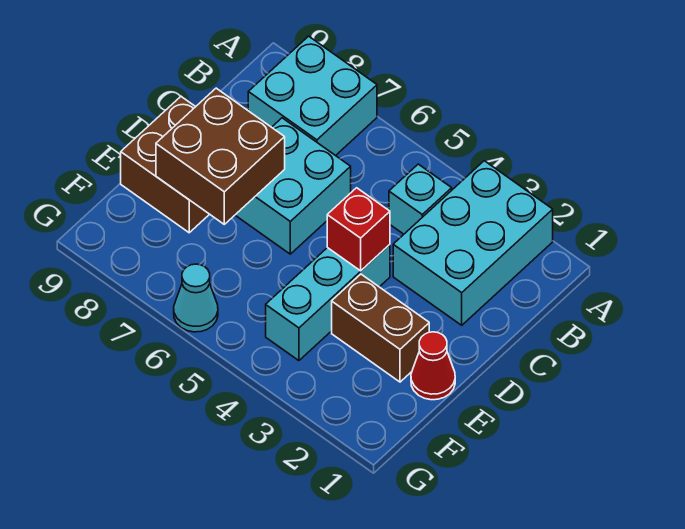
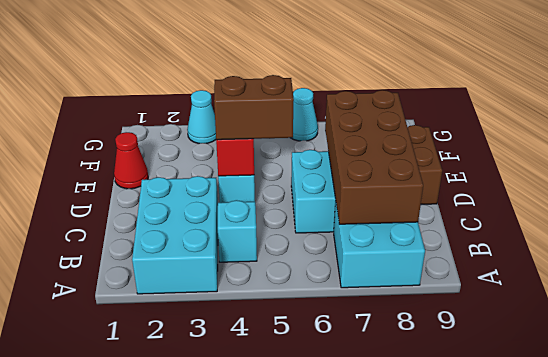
brown brick D7:E8 level 2 -> brown brick B7:E8 level 2
brown brick E2:E3 level 1 -> brown brick D4:D5 level 3
none -> cyan cone G3 level 1

